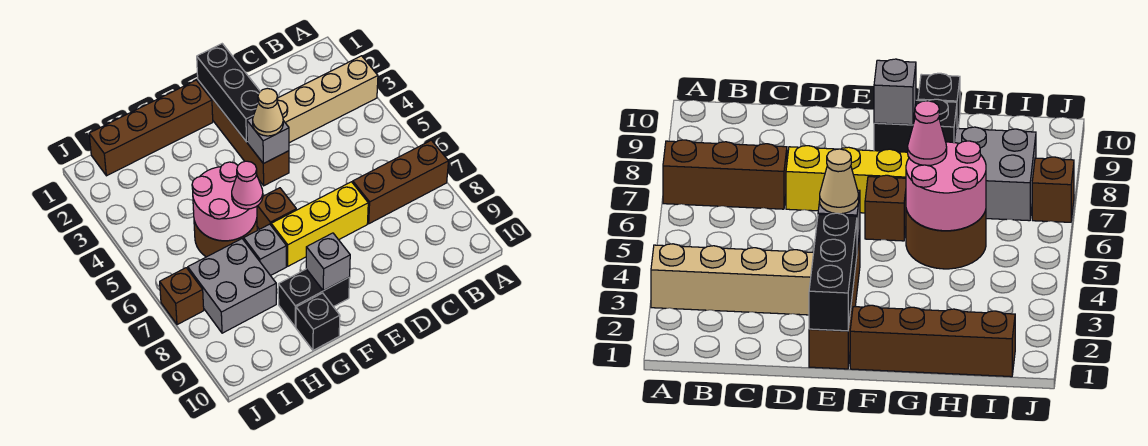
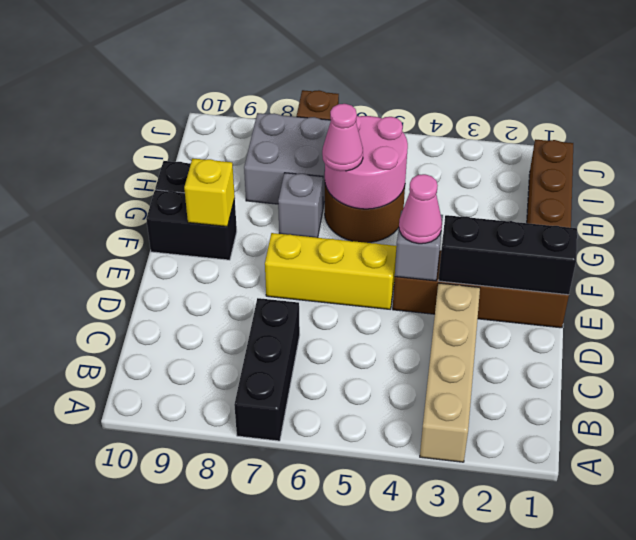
brown brick A7:C7 level 1 -> black brick A7:C7 level 1
yellow brick D7:F7 level 1 -> yellow brick E5:E7 level 1
tan cone E4 level 3 -> pink cone E4 level 3
brown brick F6 level 1 -> none
black brick F9:G9 level 1 -> black brick F9:F10 level 1
grey brick F9 level 2 -> yellow brick F9 level 2

